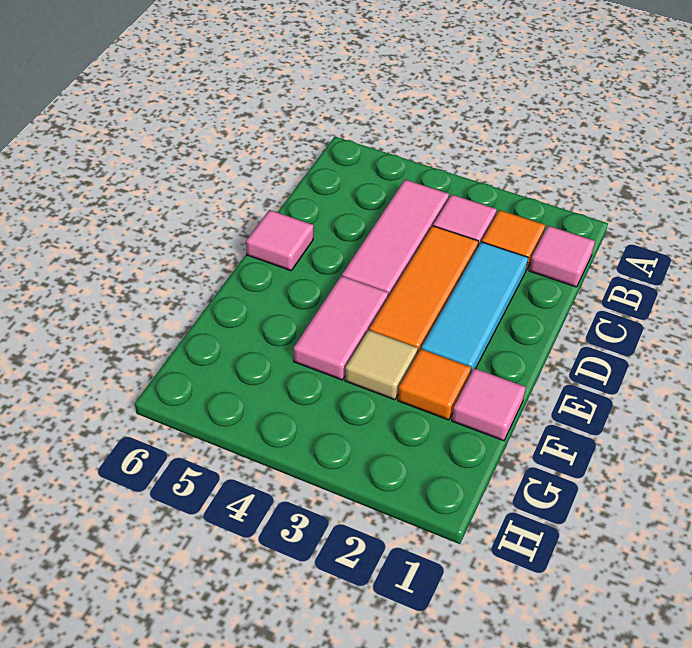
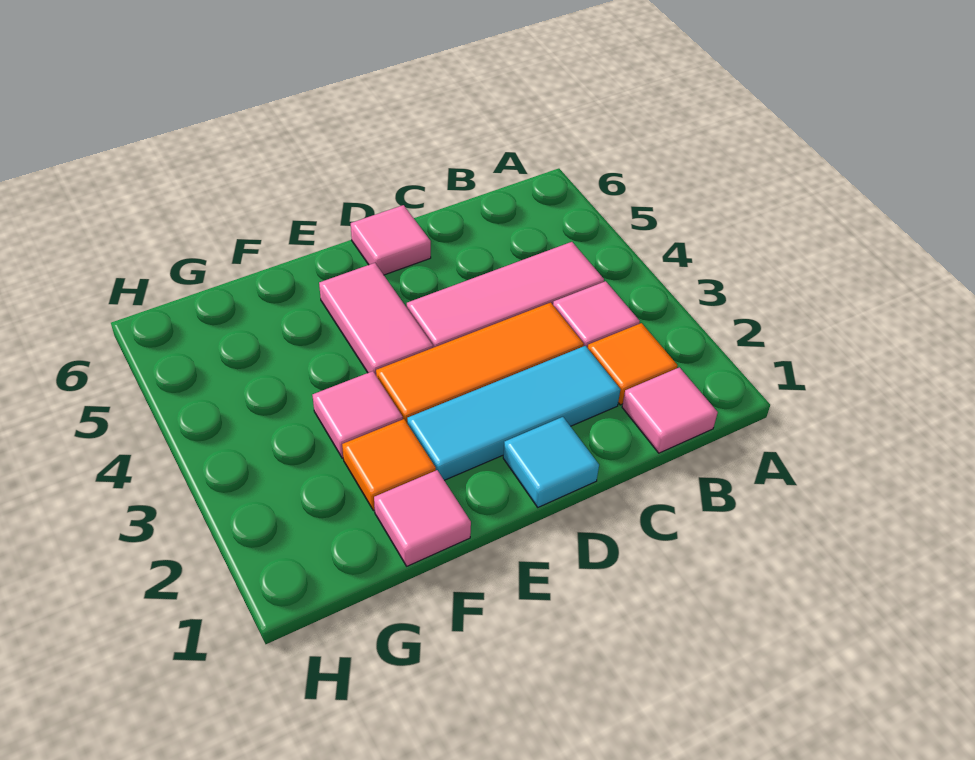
none -> cyan tile D1 level 1
pink tile E4:F4 level 1 -> pink tile E4:E5 level 1
tan tile F3 level 1 -> pink tile F3 level 1

